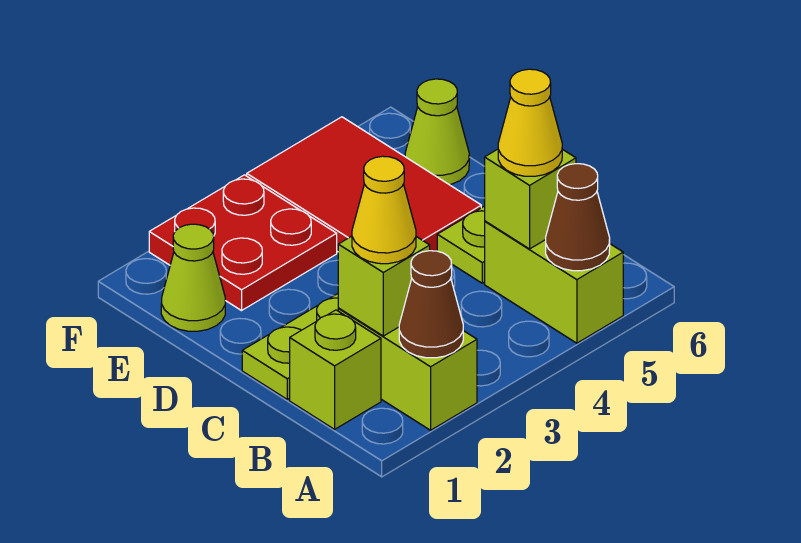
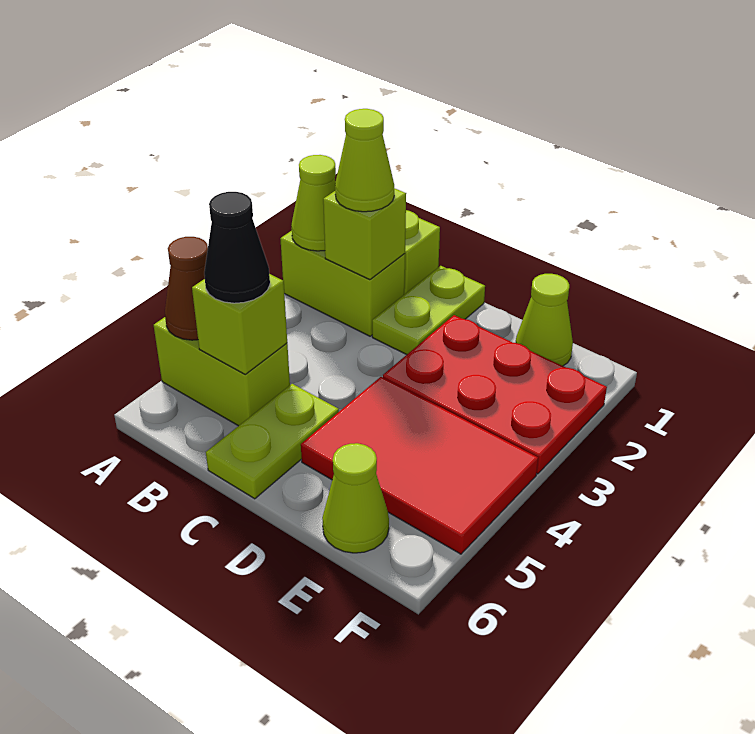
brown cone A2 level 2 -> lime cone A2 level 2
yellow cone B2 level 3 -> lime cone B2 level 3
yellow cone B5 level 3 -> black cone B5 level 3
red plate E2:F3 level 1 -> red plate D2:F3 level 1

